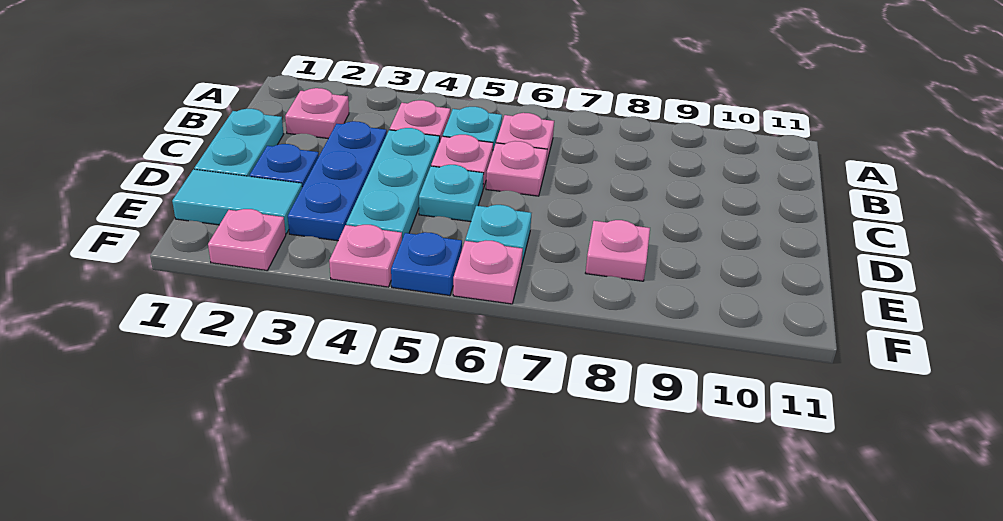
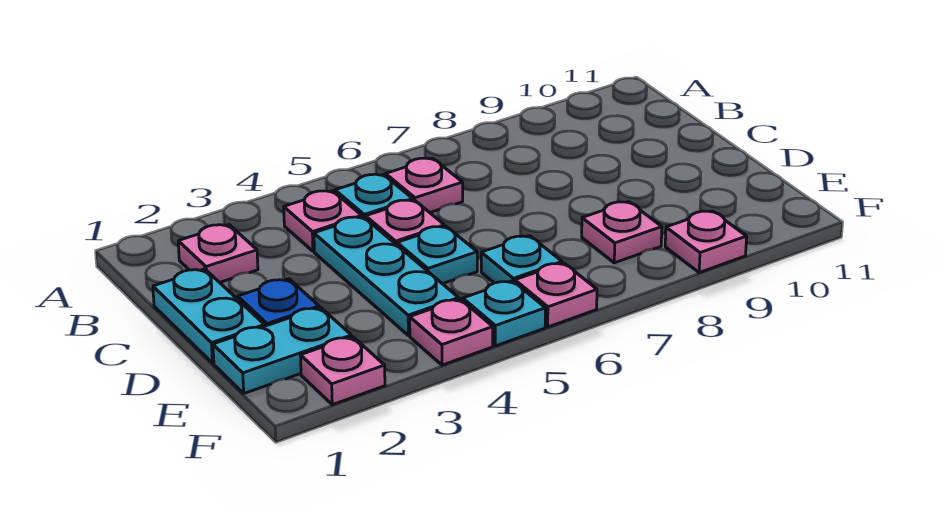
blue plate C3:E3 level 1 -> none
pink plate C6 level 1 -> pink plate F9 level 1
cyan tile E1:E2 level 1 -> cyan plate E1:E2 level 1
blue plate F5 level 1 -> cyan plate F5 level 1

